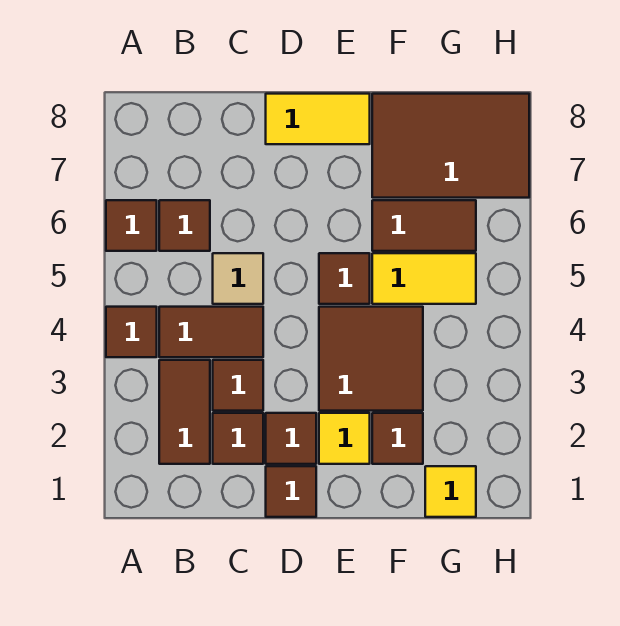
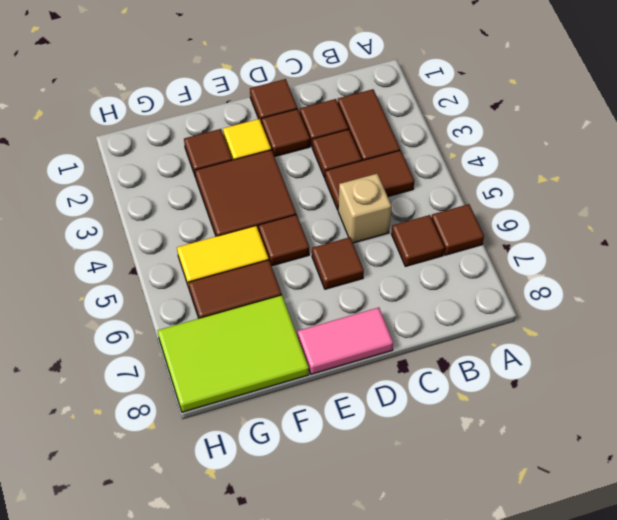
brown tile A4 level 1 -> brown tile D6 level 1
tan tile C5 level 1 -> tan brick C5 level 1
yellow tile D8:E8 level 1 -> pink tile D8:E8 level 1
brown tile F7:H8 level 1 -> lime tile F7:H8 level 1
yellow tile G1 level 1 -> none

